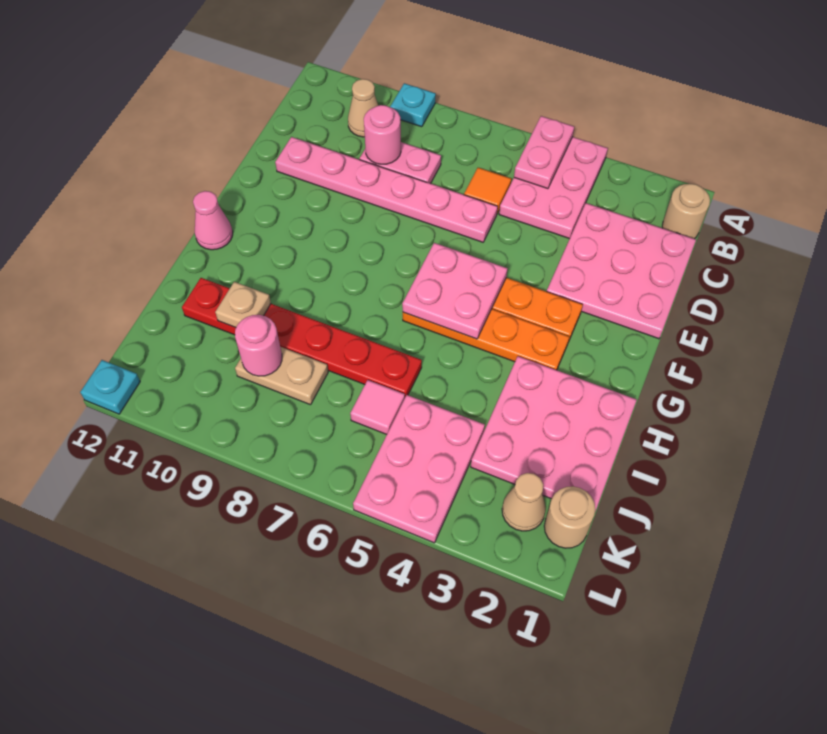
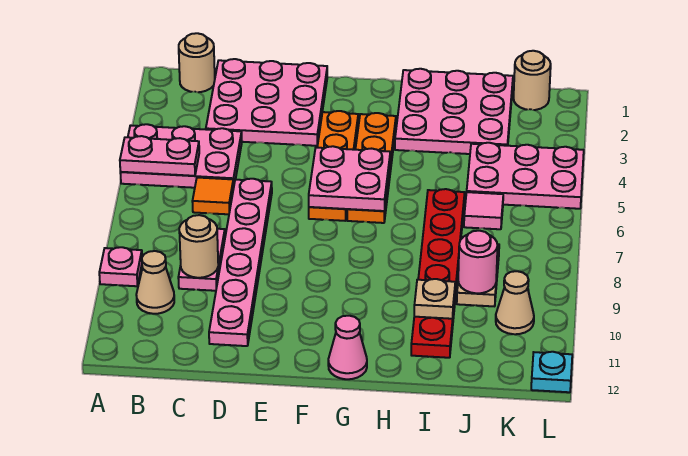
cyan plate A9 level 1 -> pink plate A9 level 1
pink round brick C9 level 2 -> tan round brick C9 level 2
tan cone K2 level 1 -> tan cone K10 level 1

